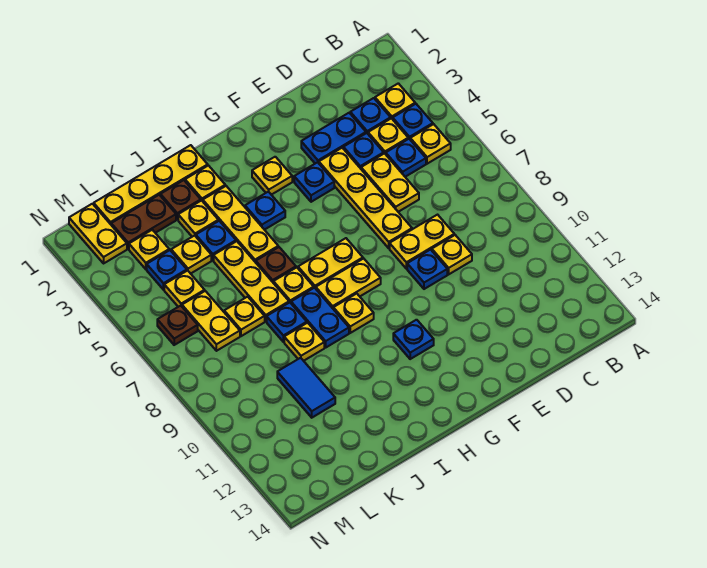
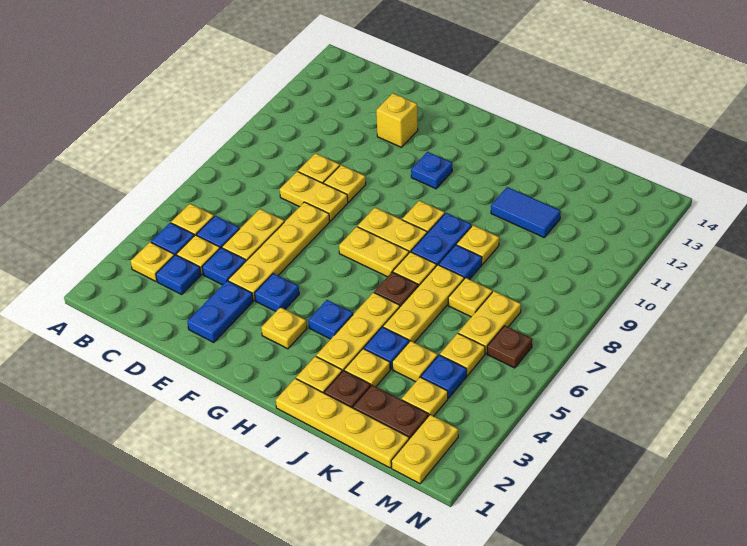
blue plate D3:E3 level 1 -> blue plate E2:E3 level 1
blue plate E9 level 1 -> yellow plate E9 level 1
none -> yellow brick E12 level 1
blue tile K10:K11 level 1 -> blue tile J11:K11 level 1

